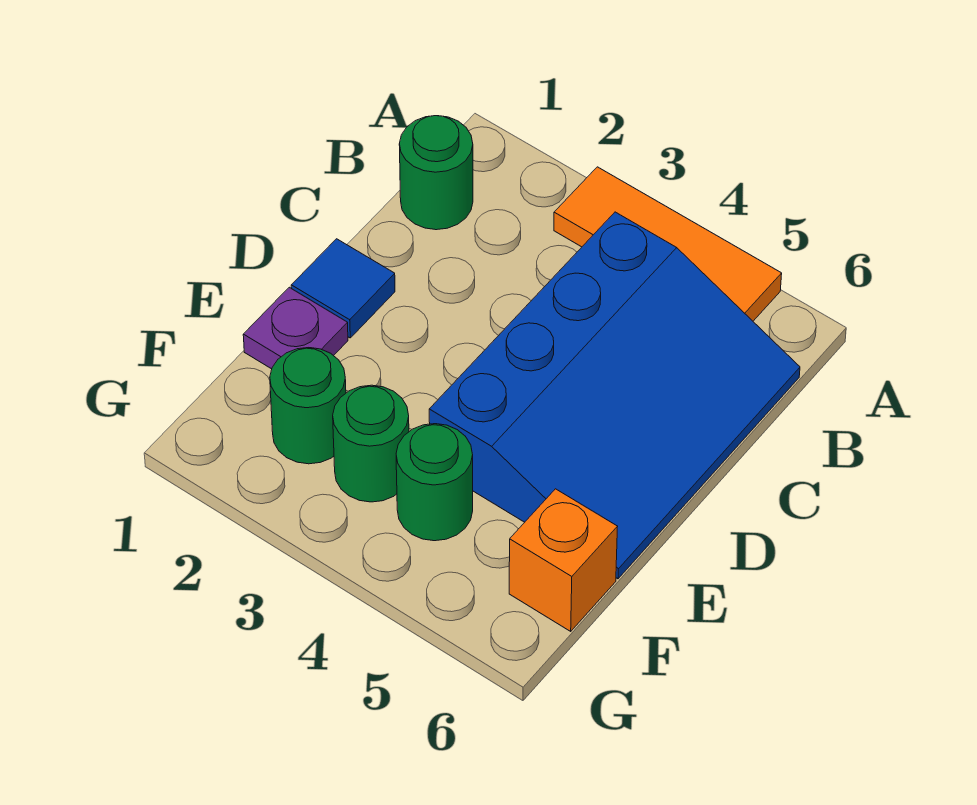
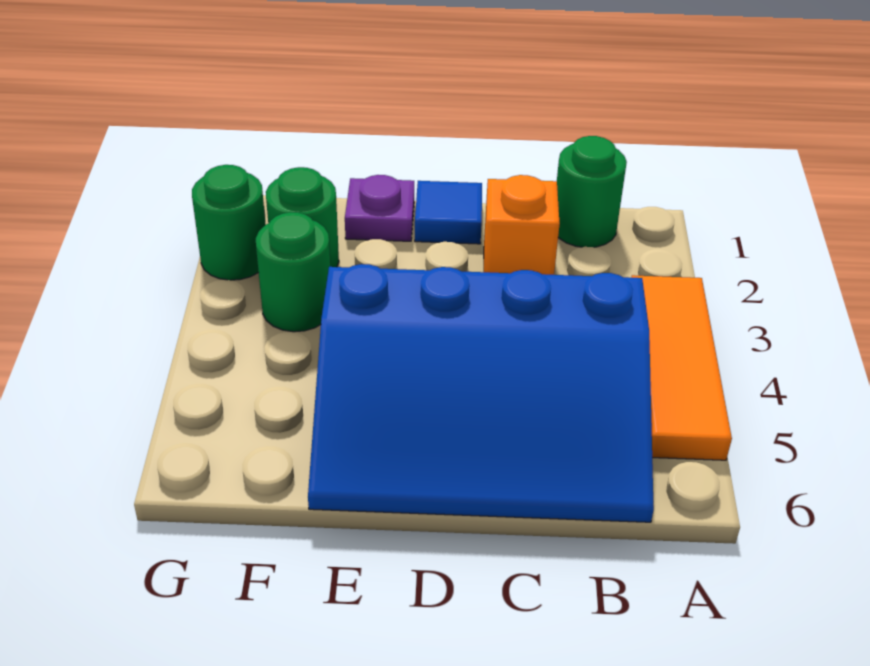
green round brick F4 level 1 -> green round brick G2 level 1
orange brick F6 level 1 -> orange brick C2 level 1

